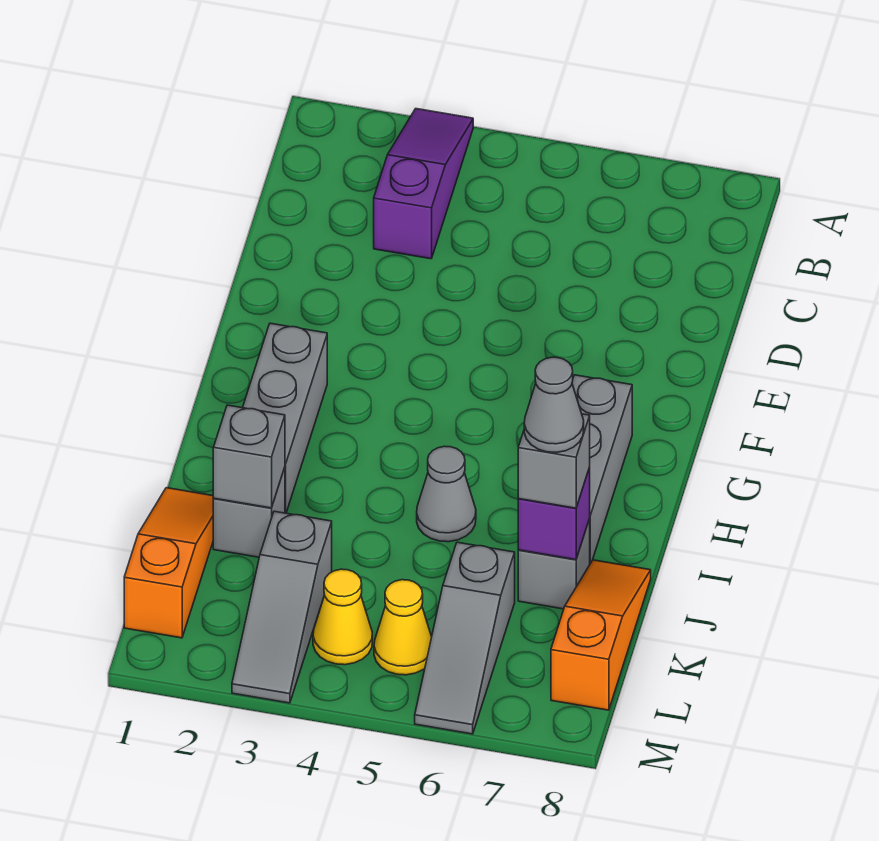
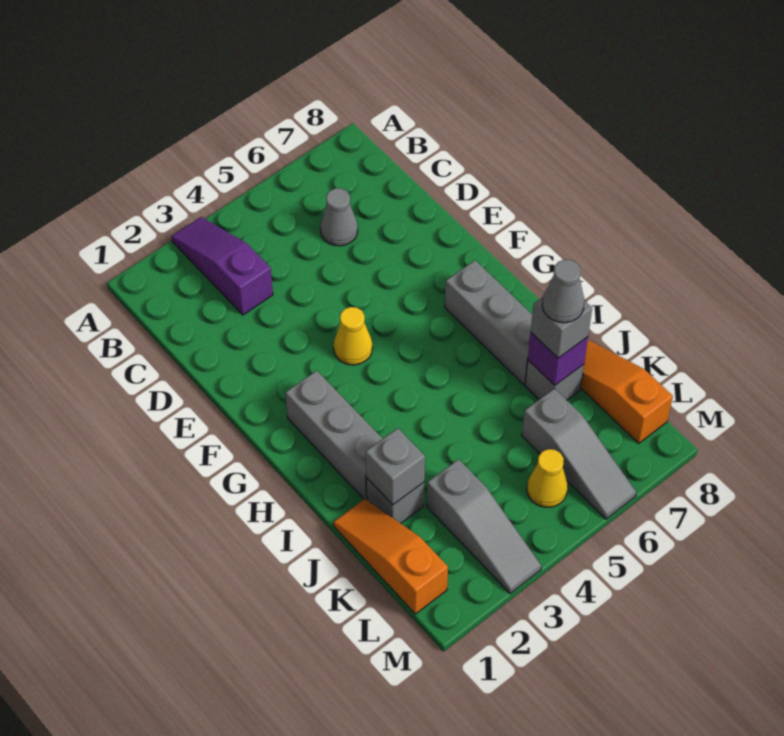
grey cone I5 level 1 -> grey cone C6 level 1
yellow cone L4 level 1 -> yellow cone F4 level 1

